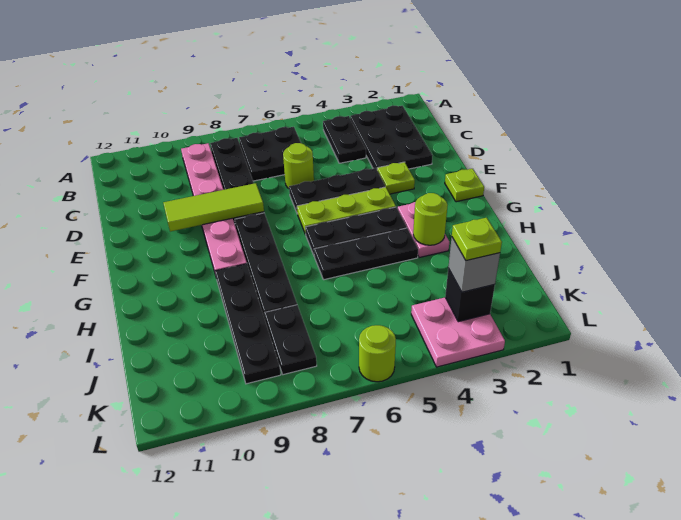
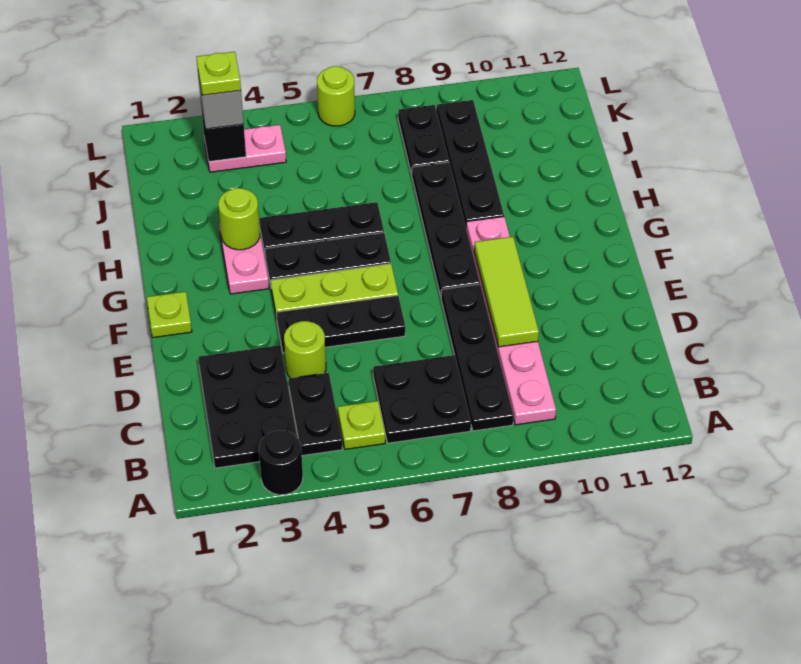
none -> black round brick A3 level 1
lime round brick D6 level 1 -> lime round brick D4 level 1
lime plate E3 level 1 -> lime plate B5 level 1
lime tile E8:E10 level 2 -> lime tile D9:F9 level 2
pink plate K3:L4 level 1 -> pink plate K3:K4 level 1

